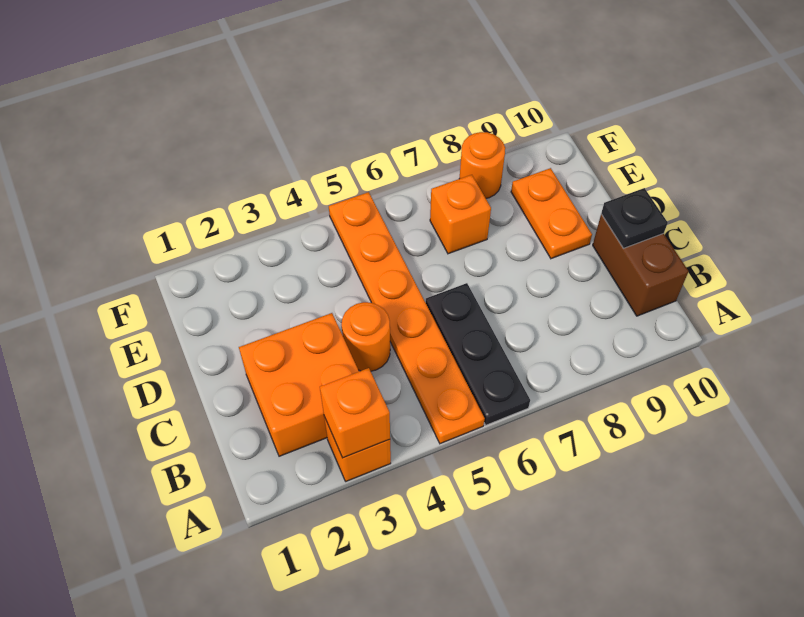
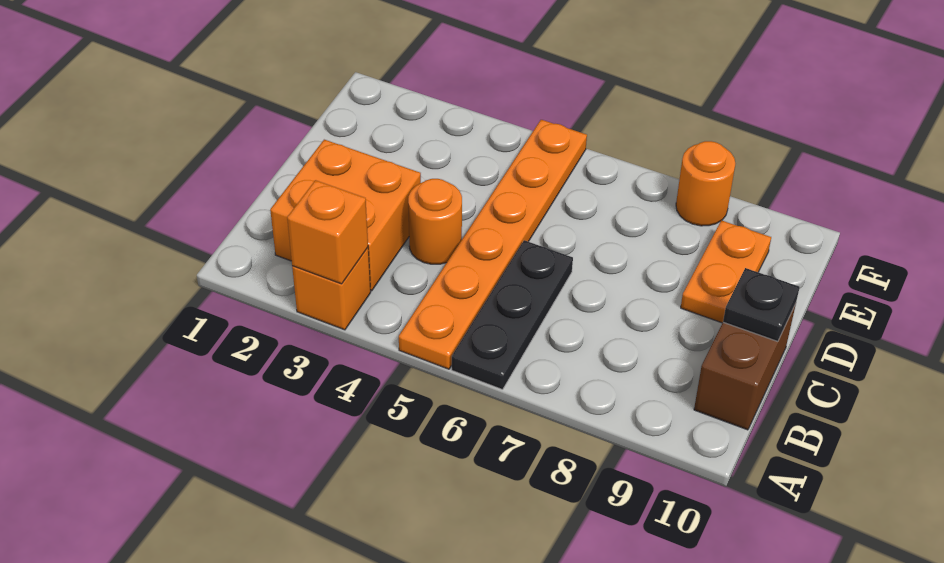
orange brick E7 level 1 -> none

